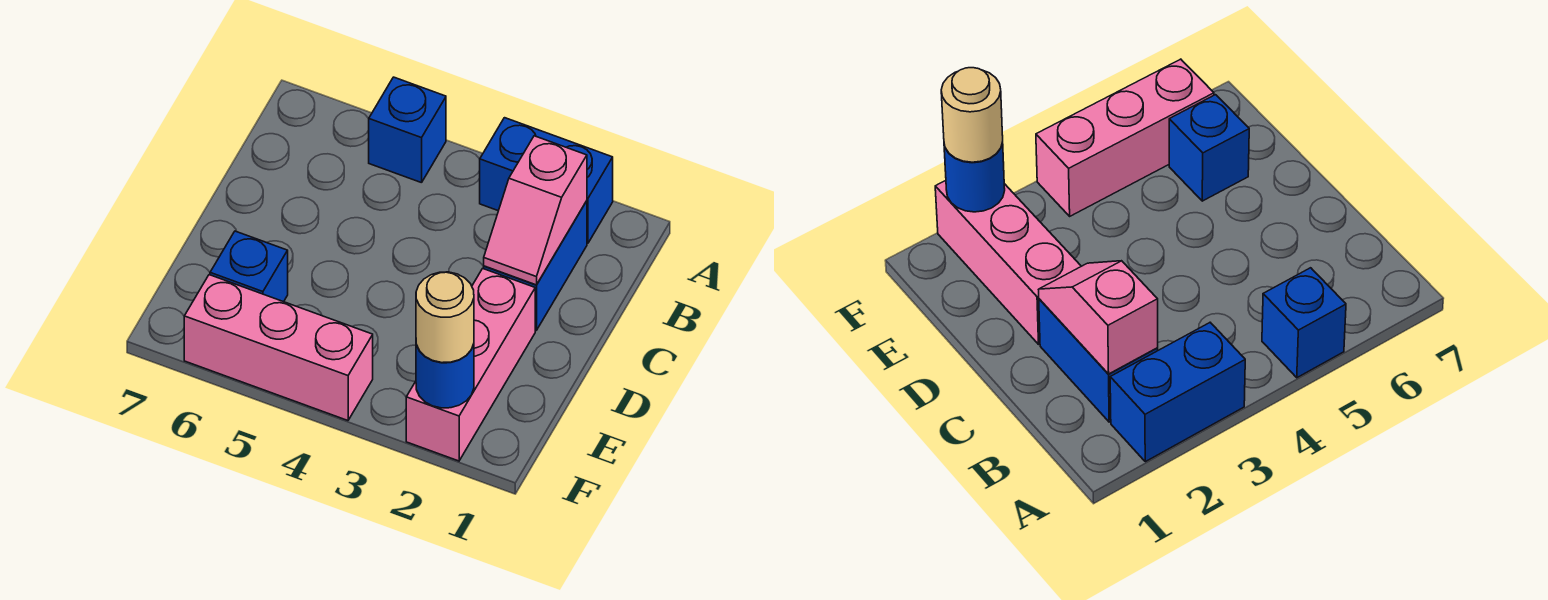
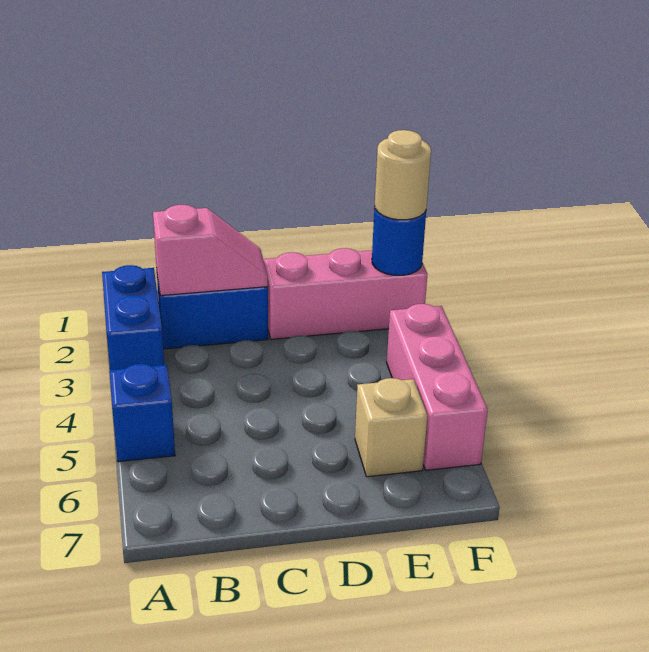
blue brick E6 level 1 -> tan brick E6 level 1

